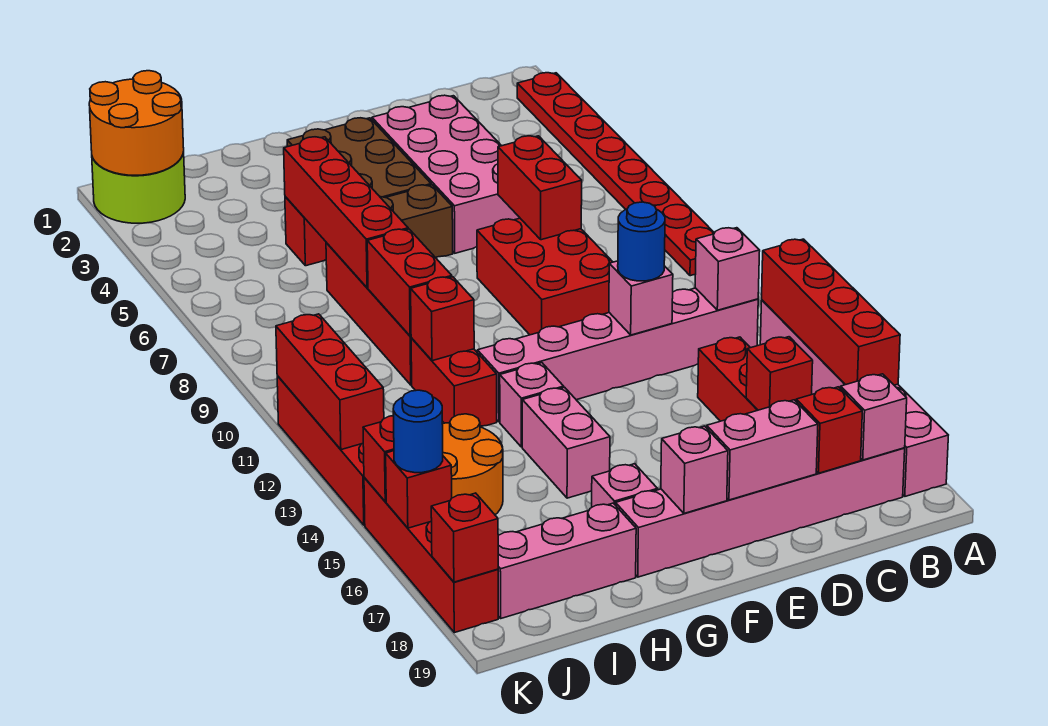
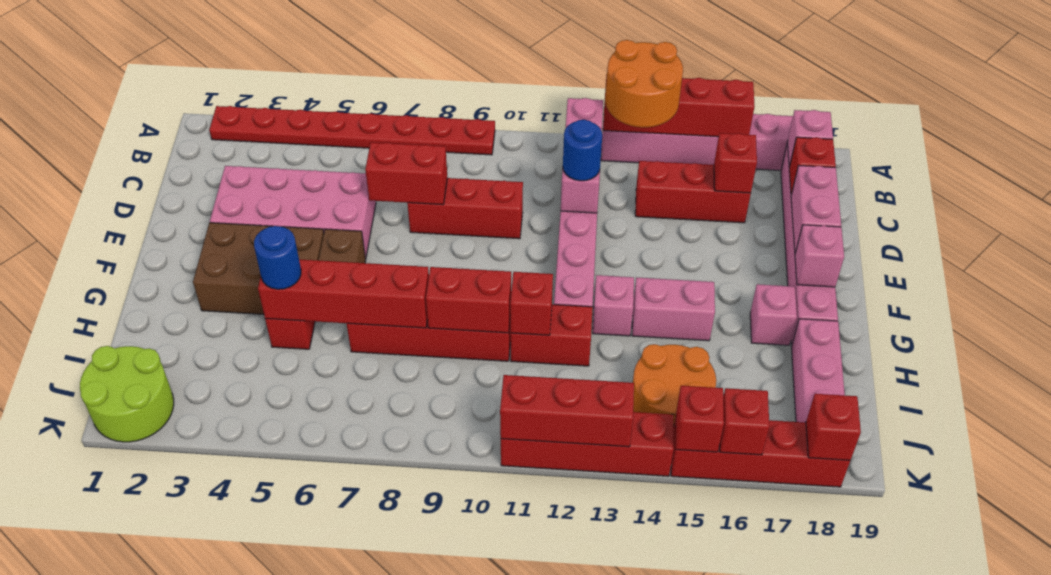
red brick D8:E10 level 1 -> red brick D8:D10 level 1
orange round brick J1:K2 level 2 -> orange round brick A13:B14 level 3
blue round brick K16 level 3 -> blue round brick H5 level 3

